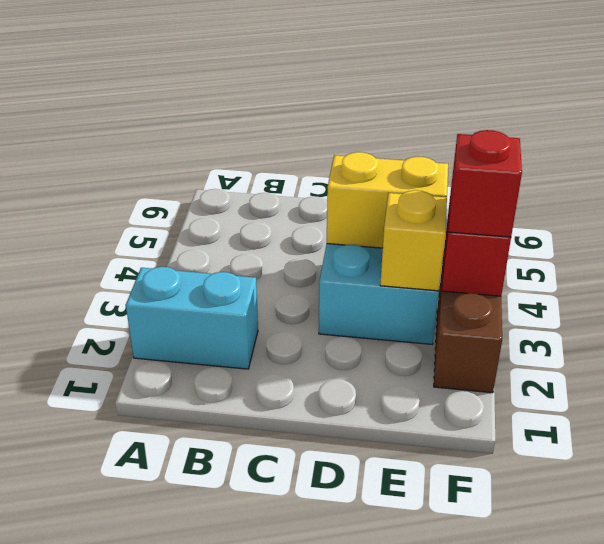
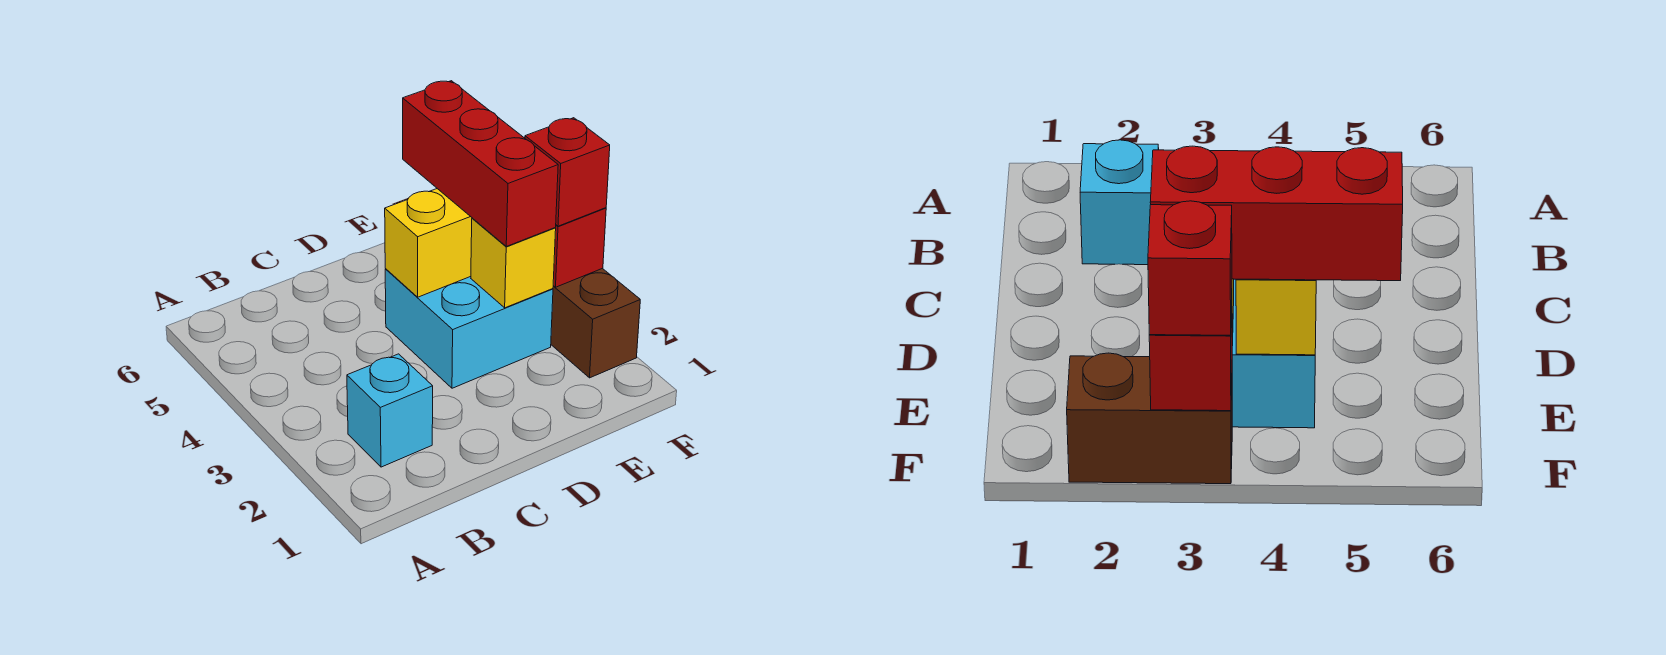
cyan brick A2:B2 level 1 -> cyan brick B2 level 1
none -> red brick E3:E5 level 3

